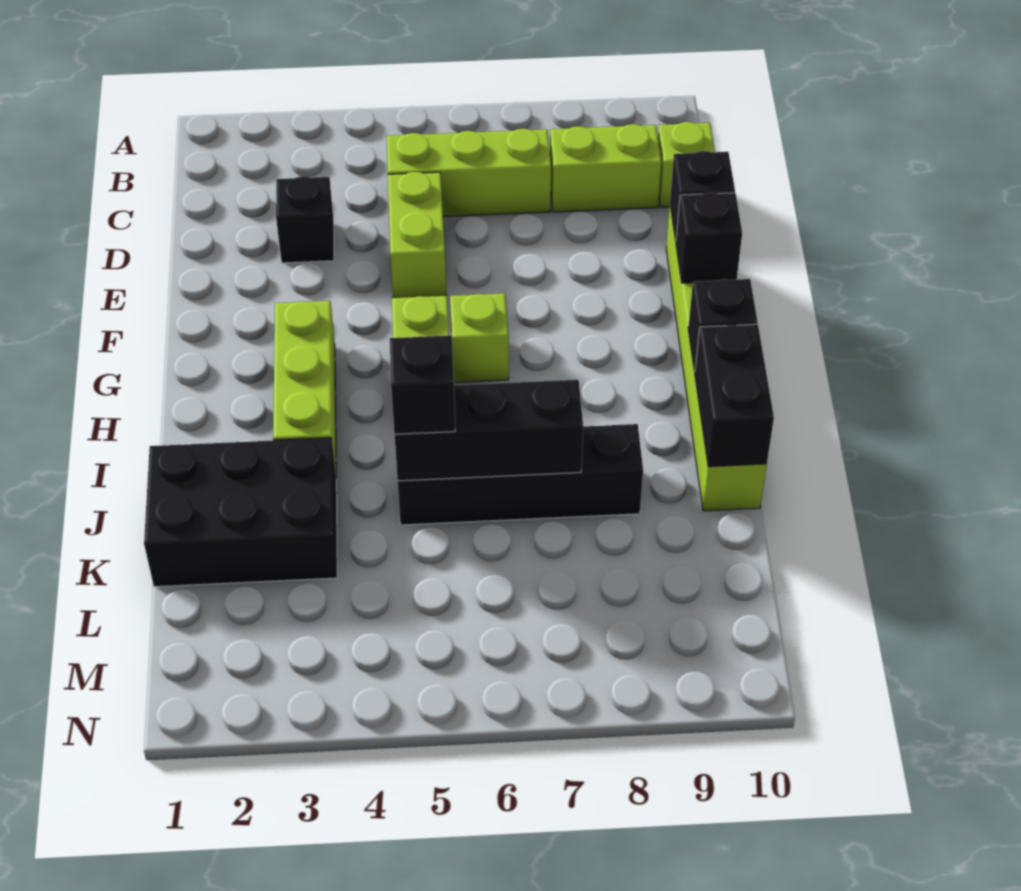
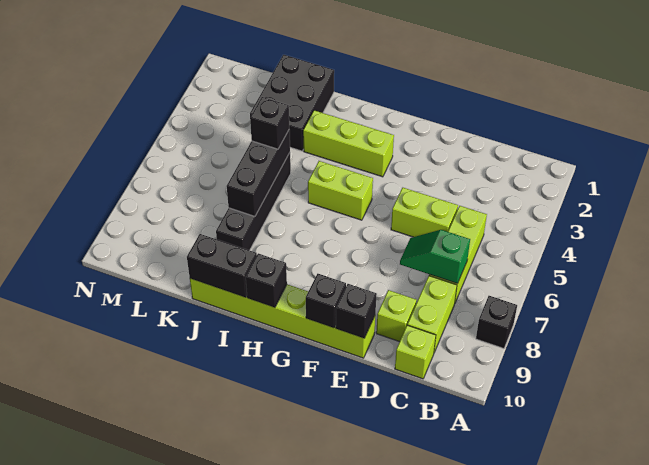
none -> green slope C7:D7 level 2 top C
black brick D3 level 1 -> black brick A8 level 1
lime brick G6 level 1 -> lime brick D9 level 1

